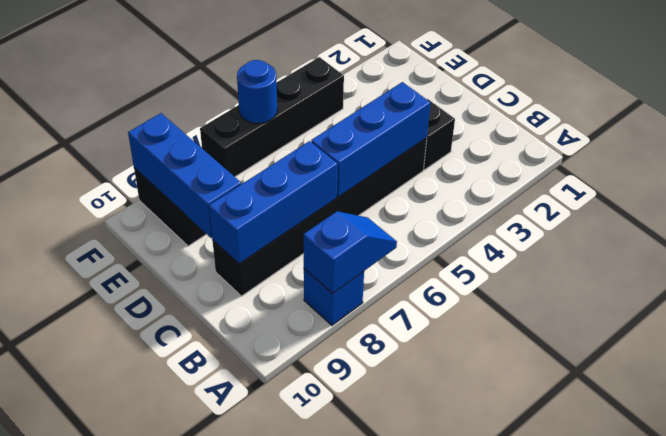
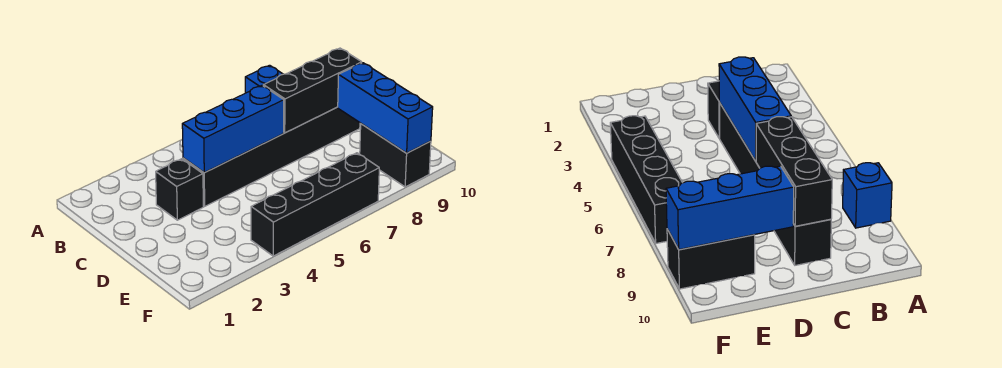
blue slope A7:A8 level 2 top 8 -> none
blue brick C7:C9 level 2 -> black brick C7:C9 level 2
blue round brick F6 level 2 -> none

